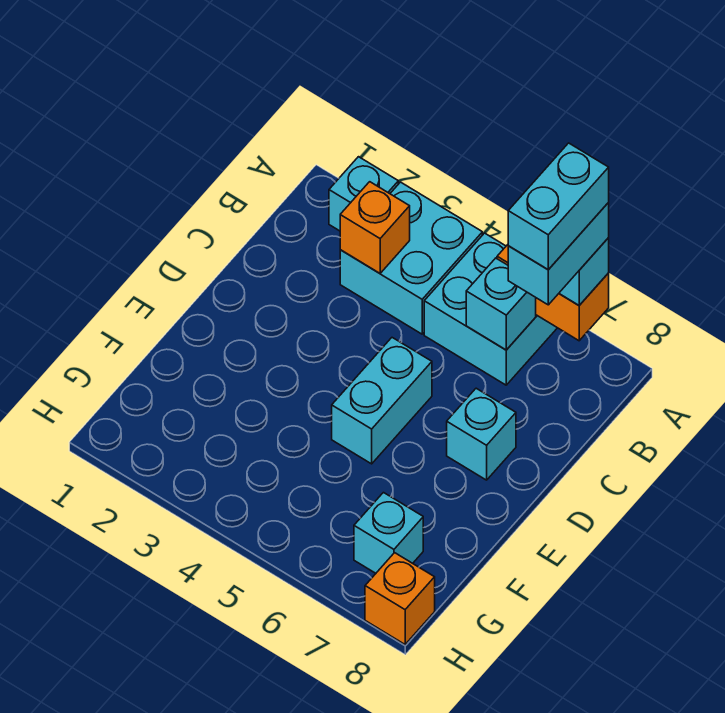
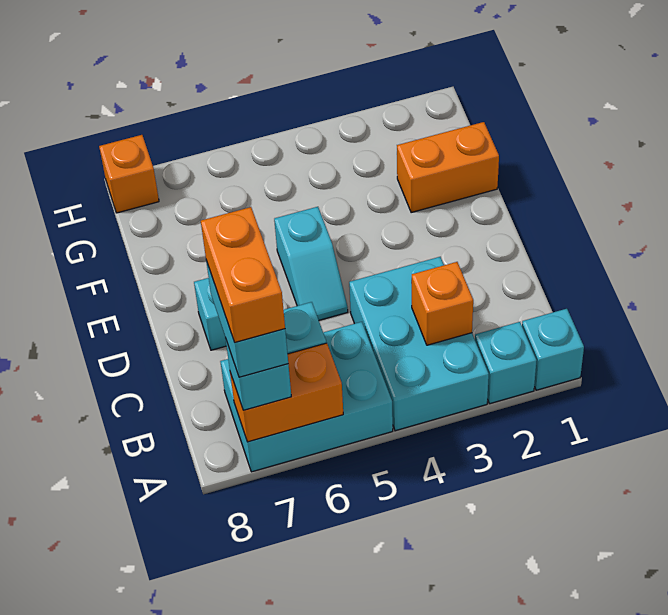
cyan brick A3:B4 level 1 -> cyan brick A3:C4 level 1
cyan brick A5:B6 level 1 -> cyan brick A5:B7 level 1
cyan brick A7:B7 level 5 -> orange brick A7:B7 level 5
cyan brick D5:E5 level 1 -> cyan slope D5:E5 level 1 top E
none -> orange brick F1:F2 level 1
cyan brick G7 level 1 -> cyan brick A1 level 1

